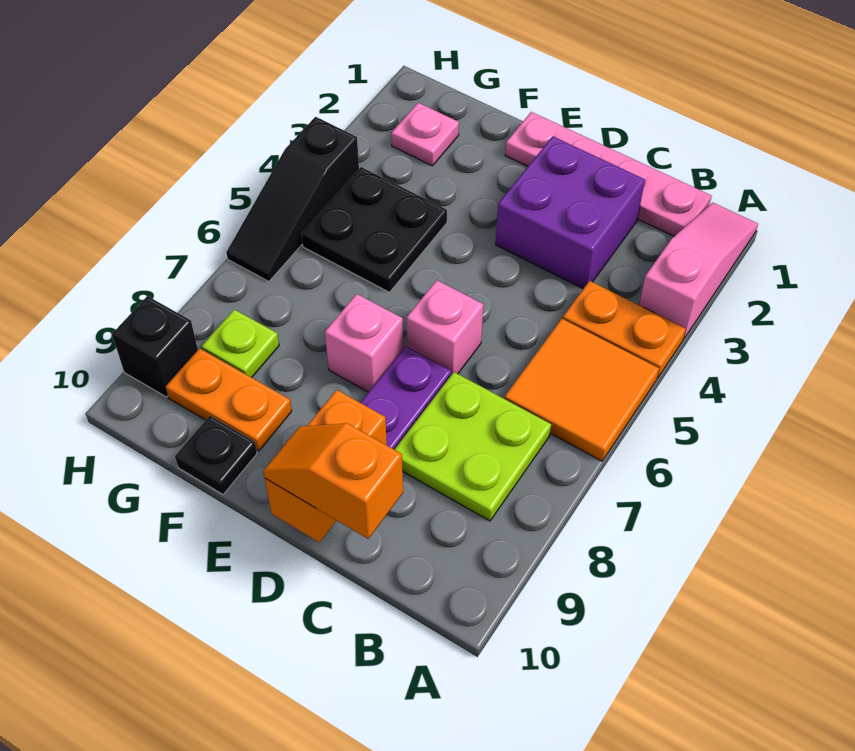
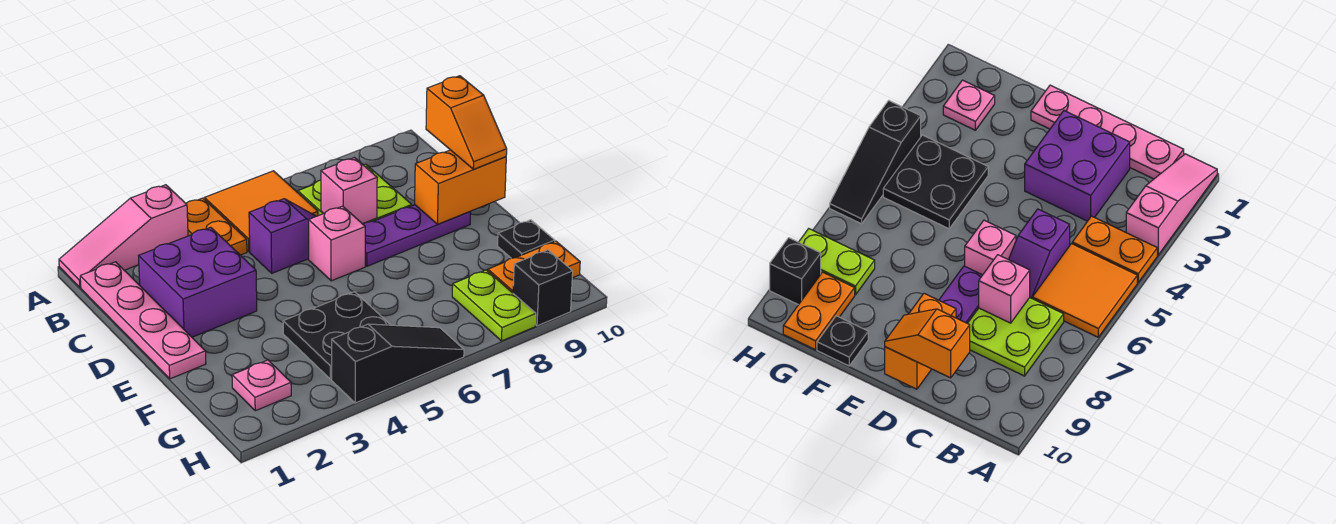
none -> purple slope C5:C6 level 1 top 5
pink brick E7 level 1 -> pink brick C7 level 2
orange plate F9:G9 level 1 -> orange plate G9:G10 level 1
lime plate G8 level 1 -> lime plate G8:H8 level 1

